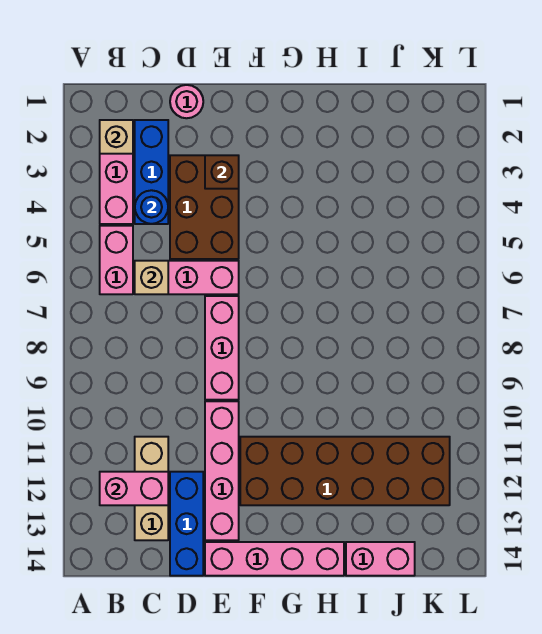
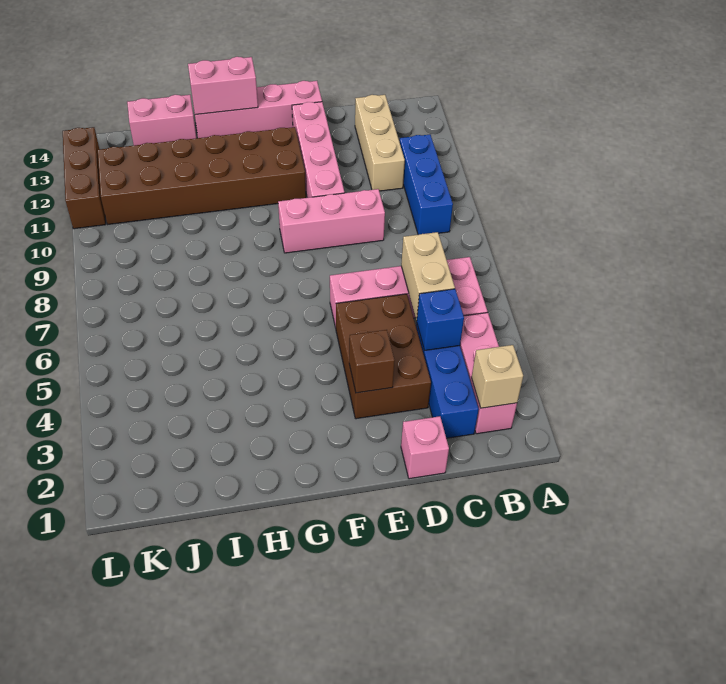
pink brick B12:C12 level 2 -> pink brick G14:H14 level 2
blue round brick C4 level 2 -> blue brick C4 level 2
tan brick C6 level 2 -> tan brick C5:C6 level 2
pink round brick D1 level 1 -> pink brick D1 level 1
blue brick D12:D14 level 1 -> blue brick B9:B11 level 1
pink brick E7:E9 level 1 -> pink brick D9:F9 level 1
none -> brown brick L11:L13 level 1

